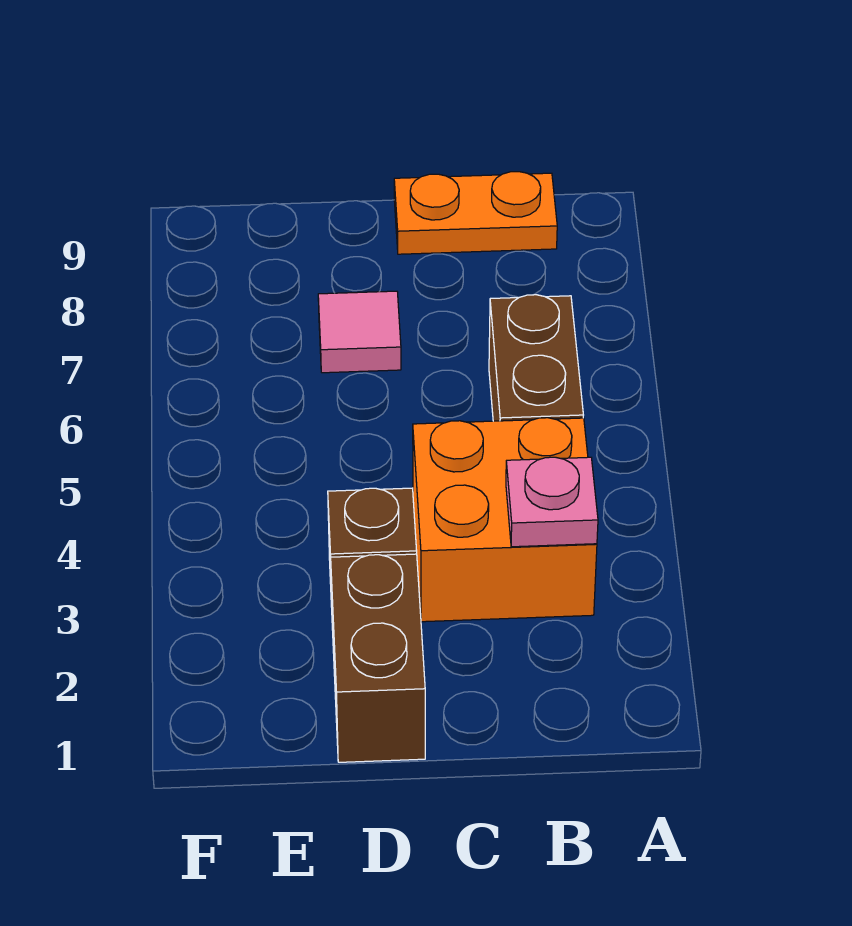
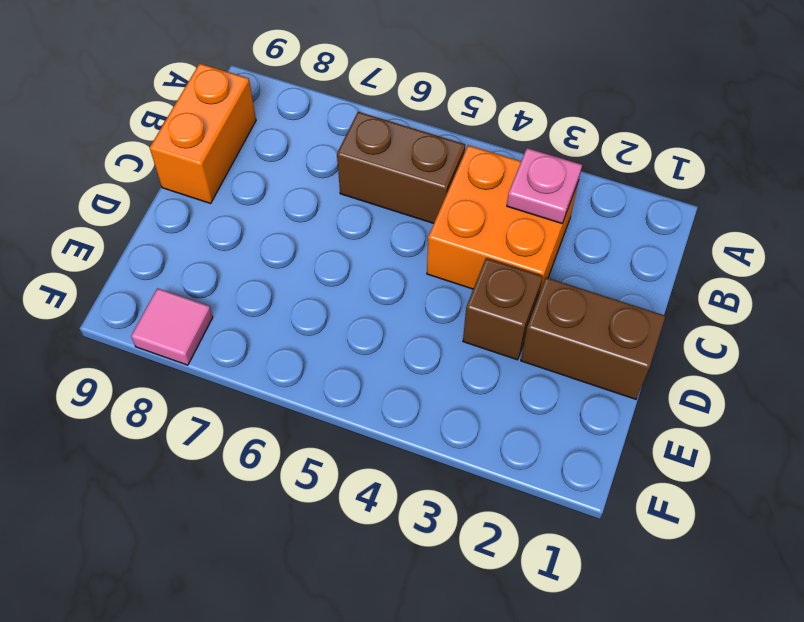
orange plate B9:C9 level 1 -> orange brick B9:C9 level 1
pink tile D7 level 1 -> pink tile F8 level 1

